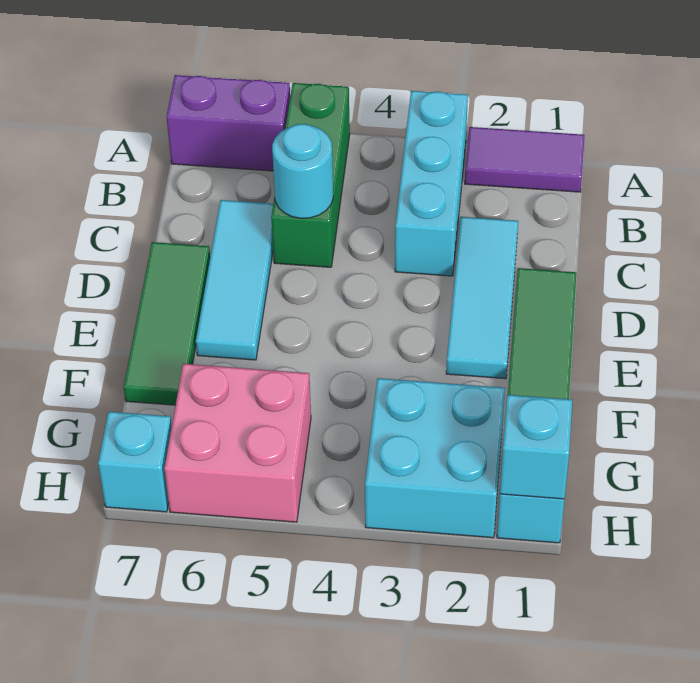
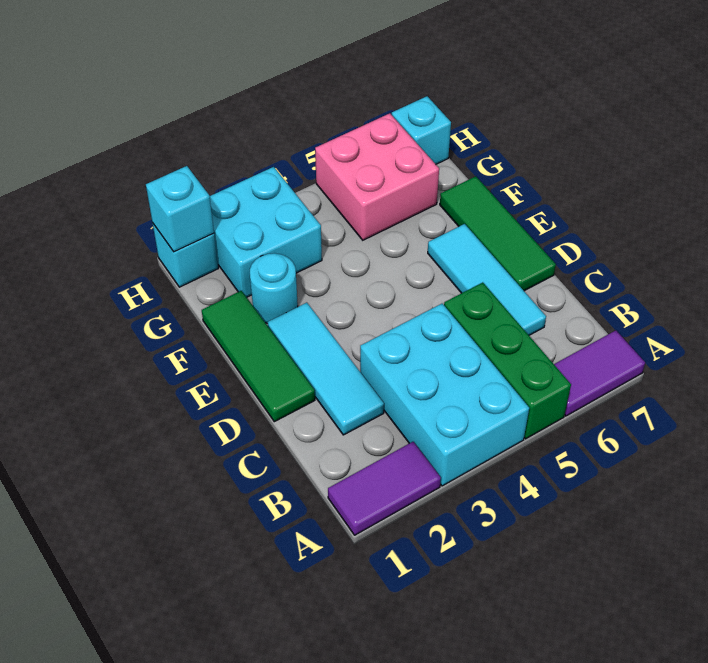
cyan brick A3:C3 level 1 -> cyan brick A3:C4 level 1
purple brick A6:A7 level 1 -> purple tile A6:A7 level 1
cyan round brick C5 level 2 -> cyan round brick F2 level 1

